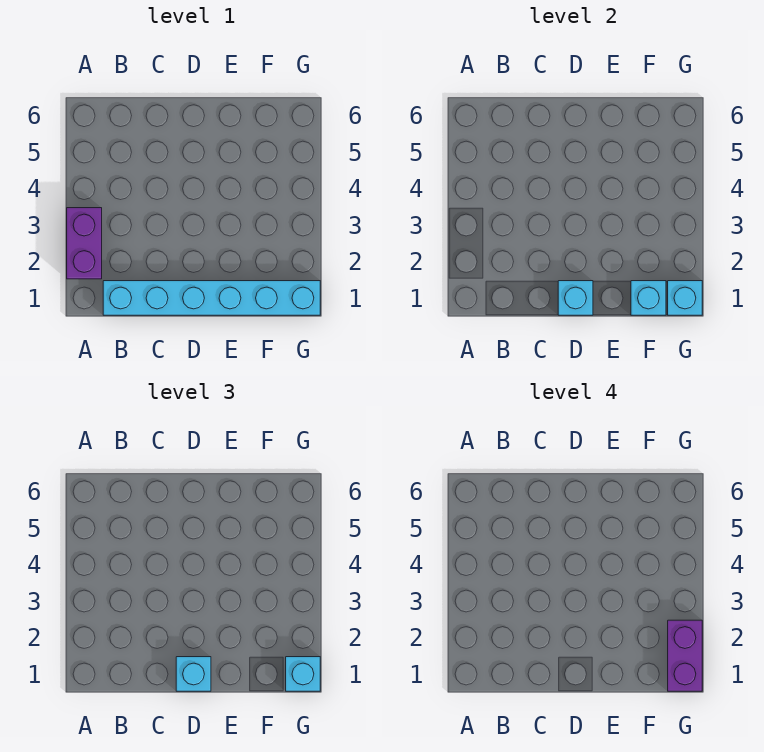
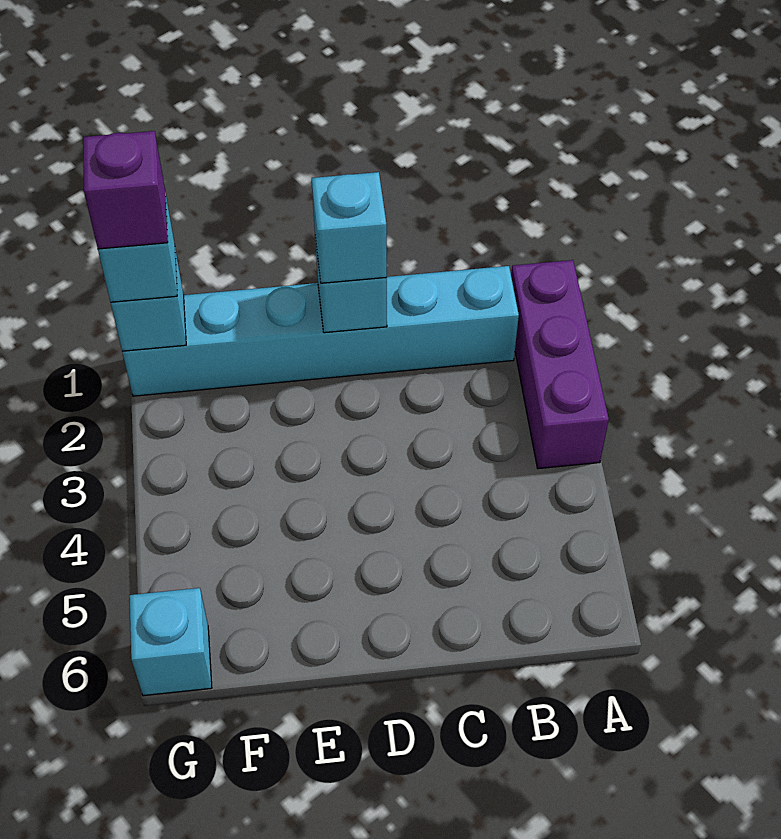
purple brick A2:A3 level 1 -> purple brick A1:A3 level 1
cyan brick F1 level 2 -> cyan brick G6 level 1
purple brick G1:G2 level 4 -> purple brick G1 level 4

